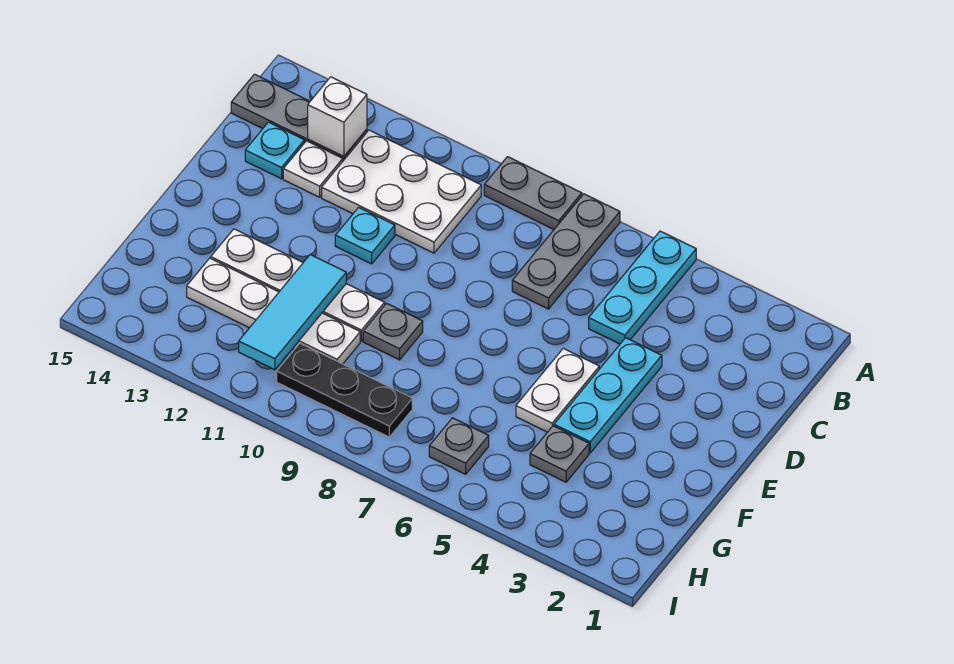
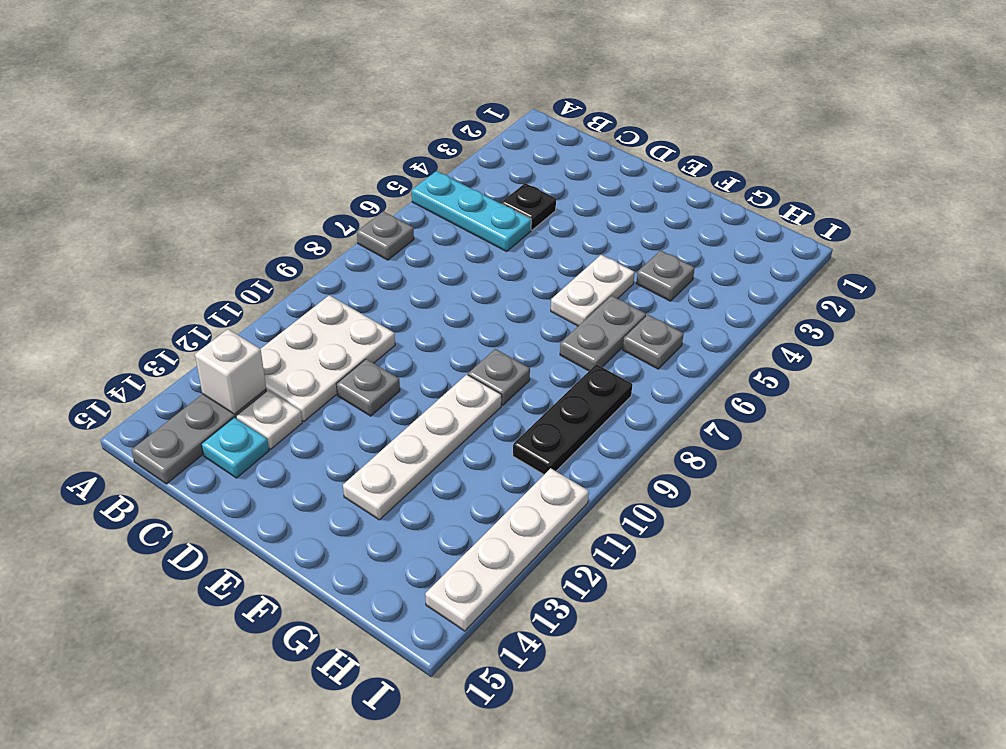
grey plate A7:C7 level 1 -> grey plate A7 level 1
grey plate A8:A9 level 1 -> grey plate G6:G7 level 1
none -> black plate C4 level 1
cyan plate D4:F4 level 1 -> none
cyan plate D11 level 1 -> grey plate D11 level 1
white plate E5:F5 level 1 -> white plate F5:F6 level 1
cyan tile F11:H11 level 2 -> none
white plate G10:G13 level 1 -> white plate I11:I14 level 1

